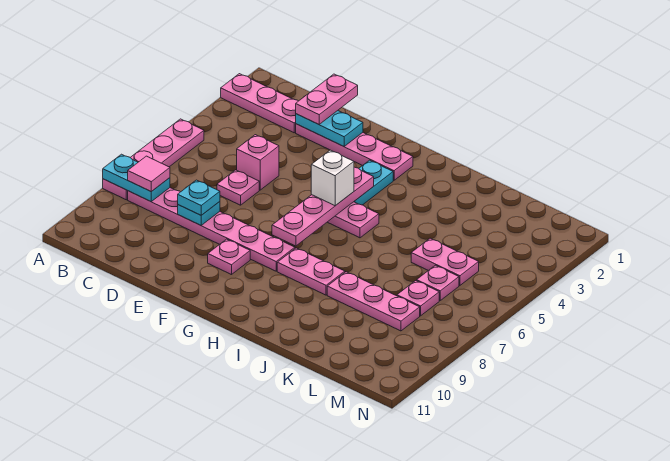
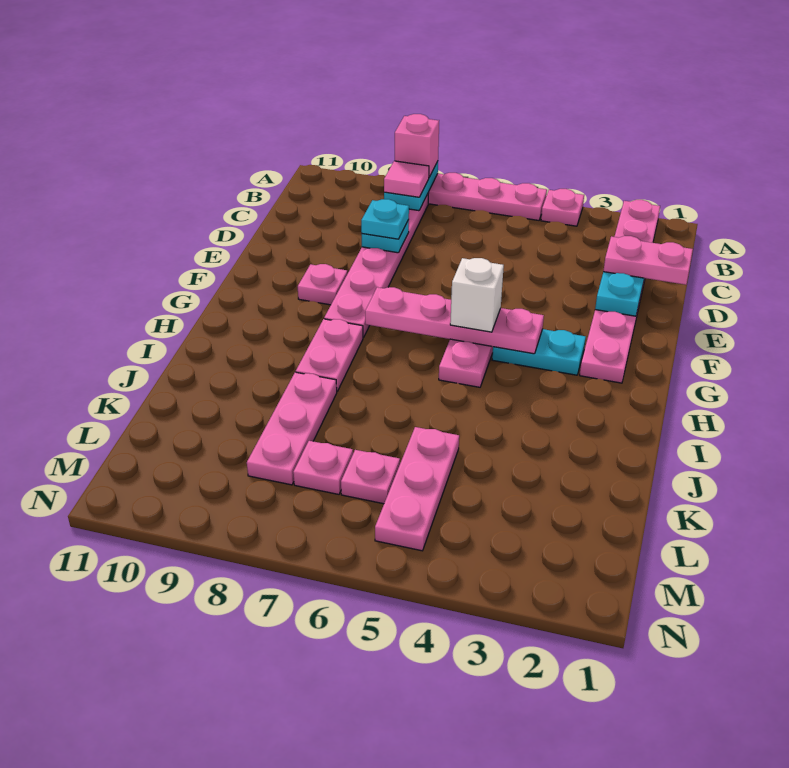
pink brick D5 level 1 -> pink brick A8 level 3
pink plate D6 level 1 -> pink plate A4 level 1
pink plate K5:L5 level 1 -> pink plate K5:M5 level 1

